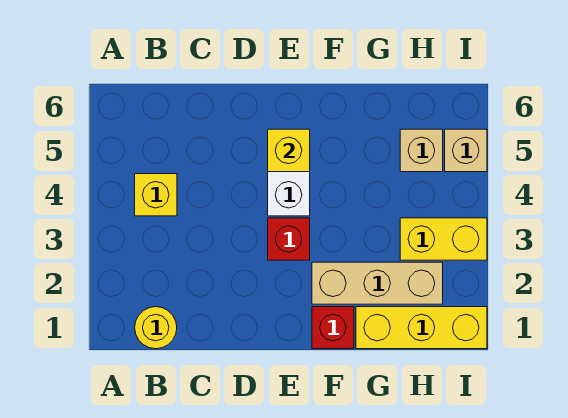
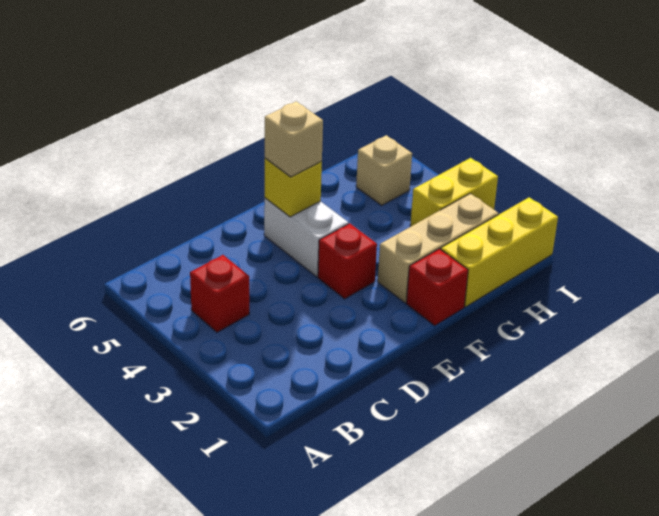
yellow round brick B1 level 1 -> none
yellow brick B4 level 1 -> red brick B4 level 1
tan brick I5 level 1 -> tan brick E5 level 3

